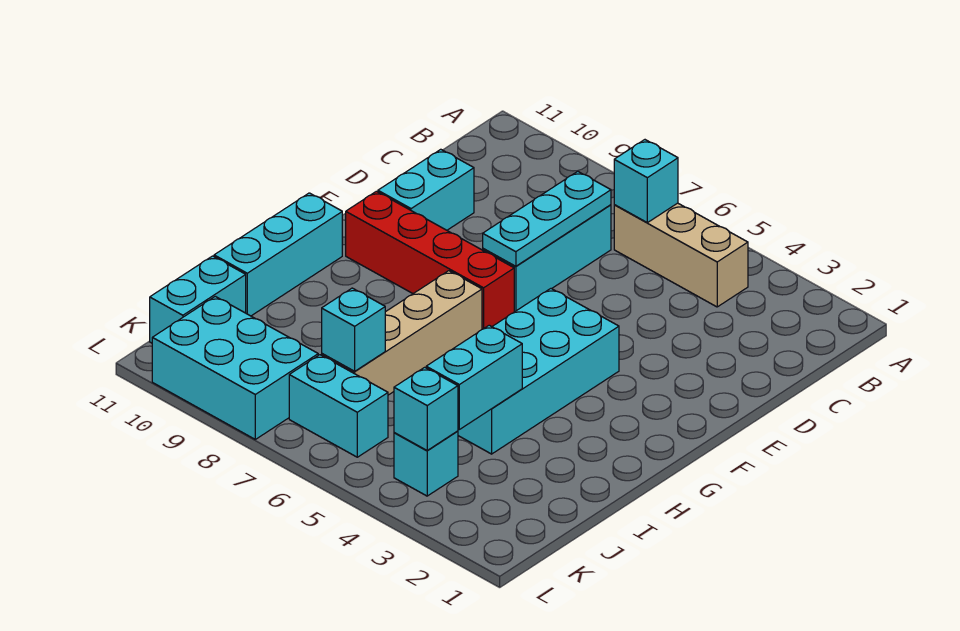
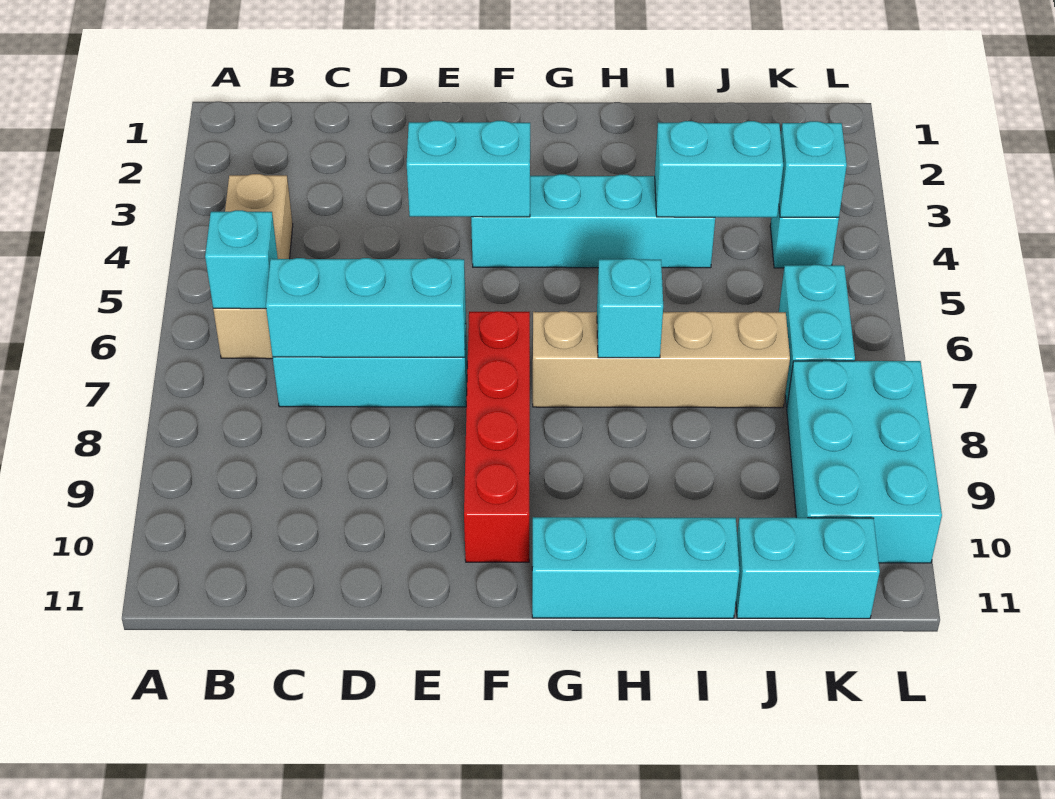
cyan plate C7:E7 level 2 -> cyan brick C7:E7 level 2
cyan brick D10:E10 level 1 -> cyan brick E4:F4 level 2
cyan brick F4:I5 level 1 -> cyan brick F4:I4 level 1
cyan brick J7 level 2 -> cyan brick H7 level 2

